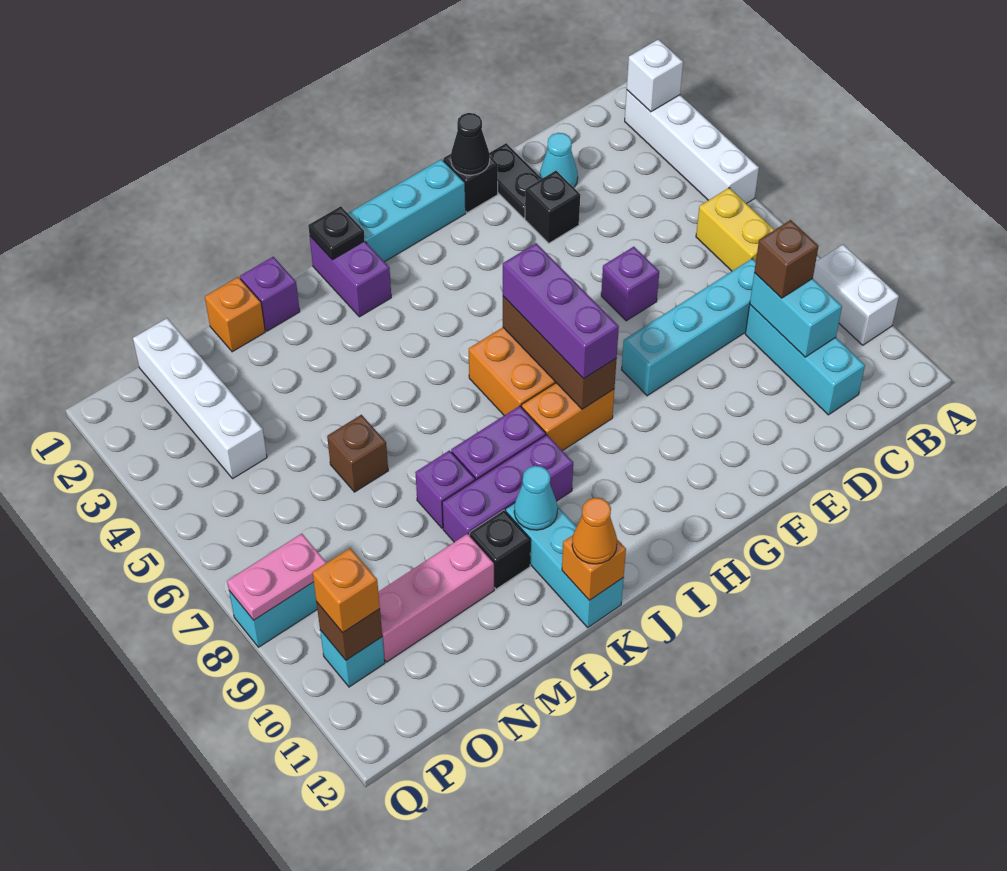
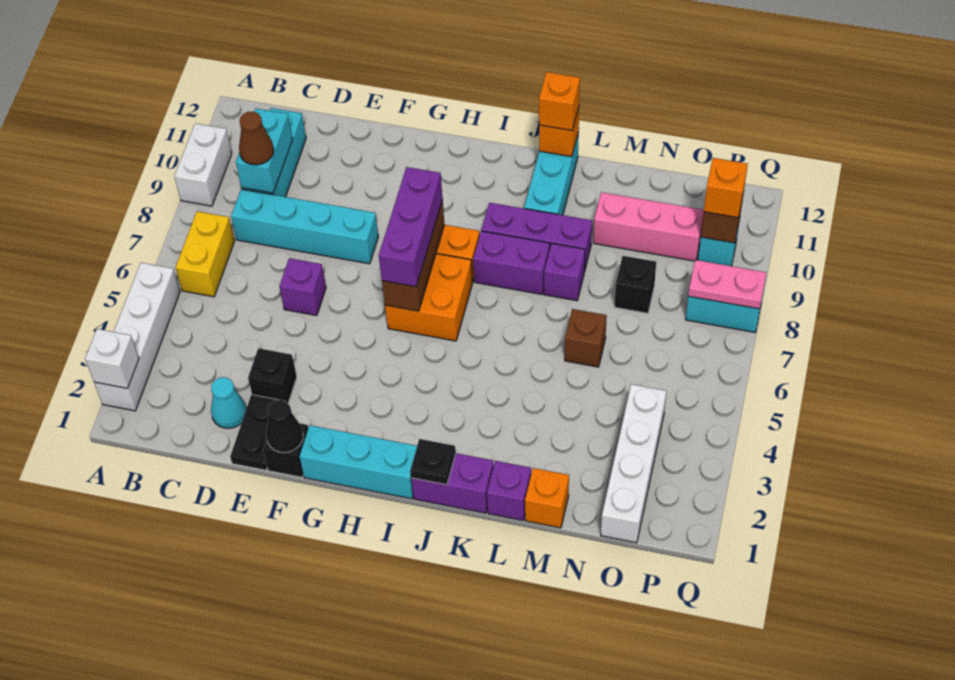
brown brick C9 level 3 -> brown cone C9 level 3
purple brick J1:J2 level 1 -> purple brick J1:K1 level 1
cyan cone K10 level 2 -> none
orange cone K12 level 3 -> orange brick K12 level 3
black brick L10 level 1 -> black brick N8 level 1

